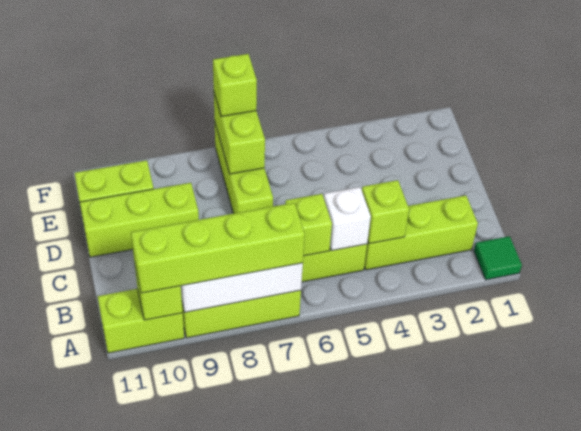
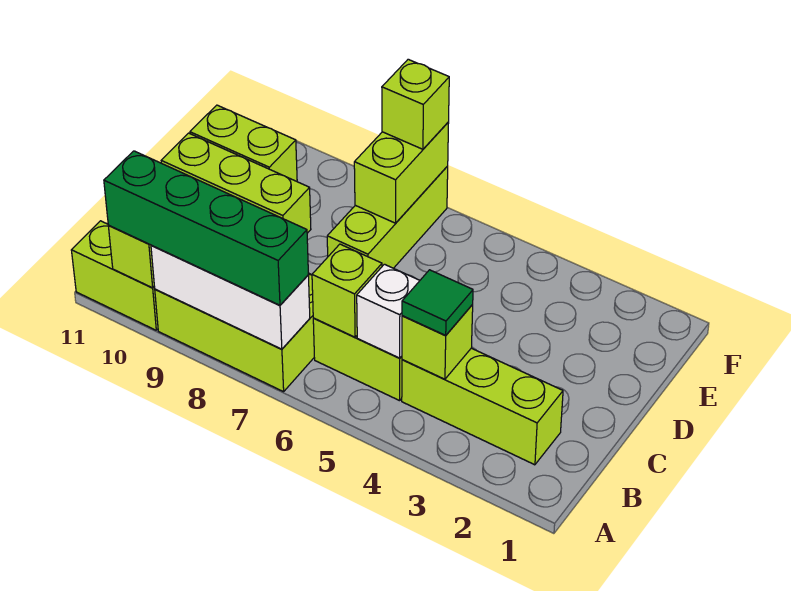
green tile A1 level 1 -> green tile B4 level 3
lime brick A7:A10 level 3 -> green brick A7:A10 level 3

